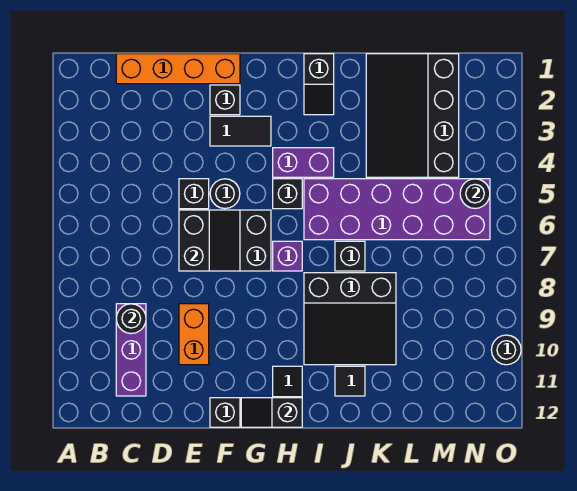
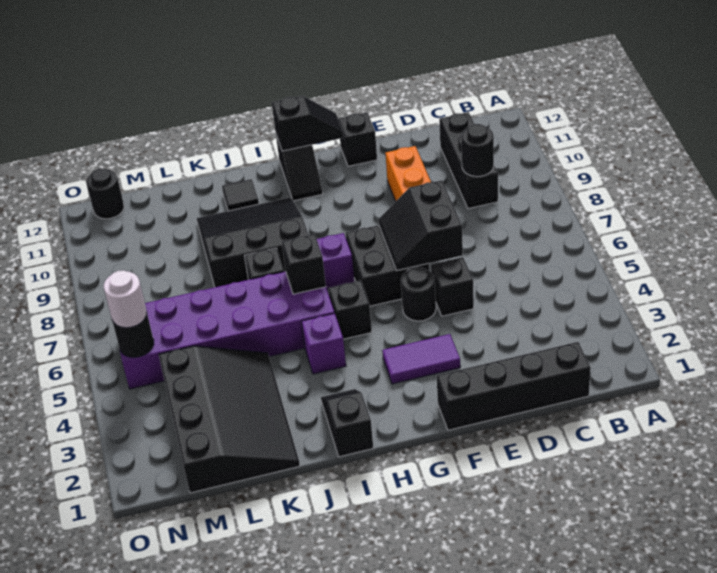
orange brick C1:F1 level 1 -> black brick C1:F1 level 1
purple brick C9:C11 level 1 -> black brick C9:C11 level 1
black brick F2 level 1 -> black brick I6 level 2
black tile F3:G3 level 1 -> purple tile F3:G3 level 1
purple brick H4:I4 level 1 -> purple brick I4 level 1
none -> white round brick N5 level 3
black round brick O10 level 1 -> black round brick N12 level 1

